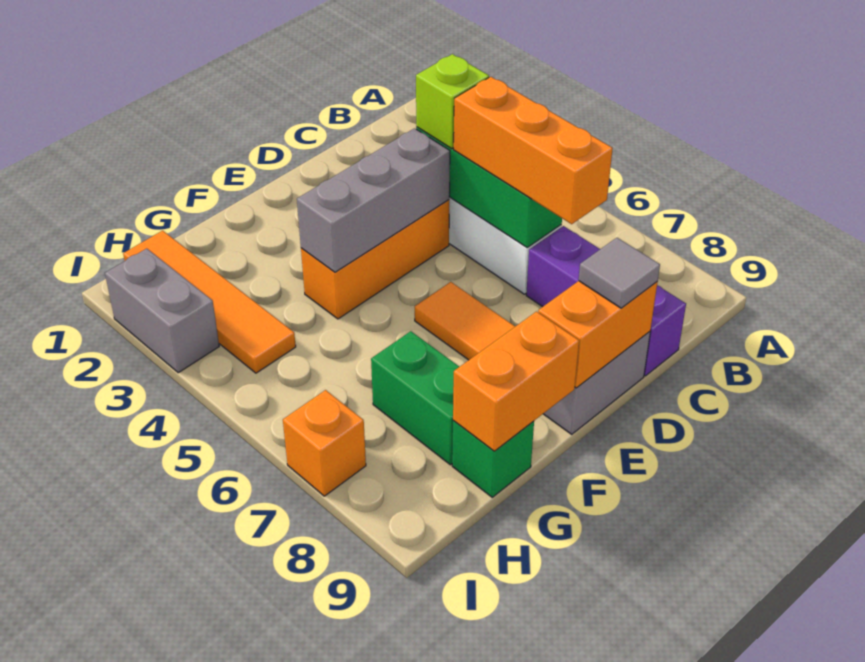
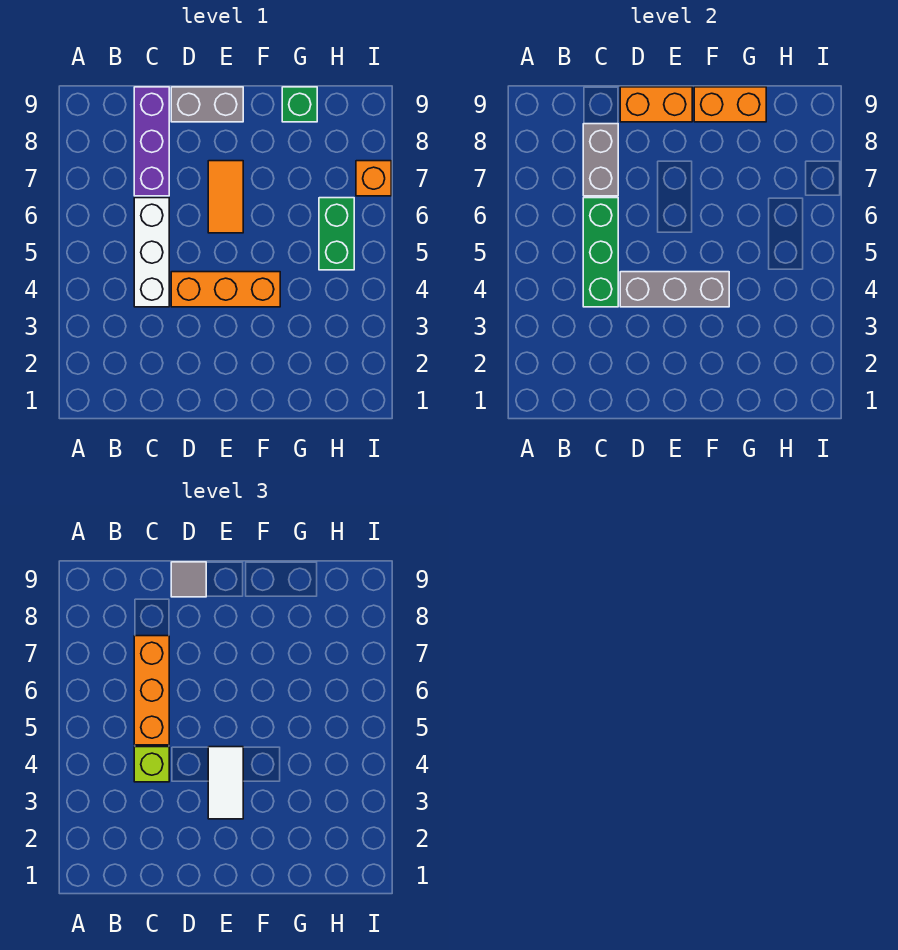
none -> white tile E3:E4 level 3
green brick G7:G8 level 1 -> green brick H5:H6 level 1
orange tile H1:H4 level 1 -> none
grey brick I2:I3 level 1 -> grey brick C7:C8 level 2

